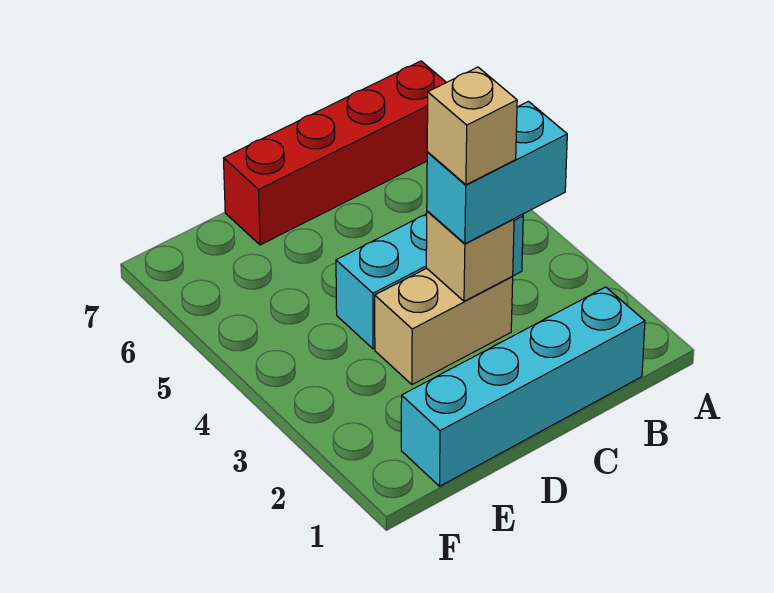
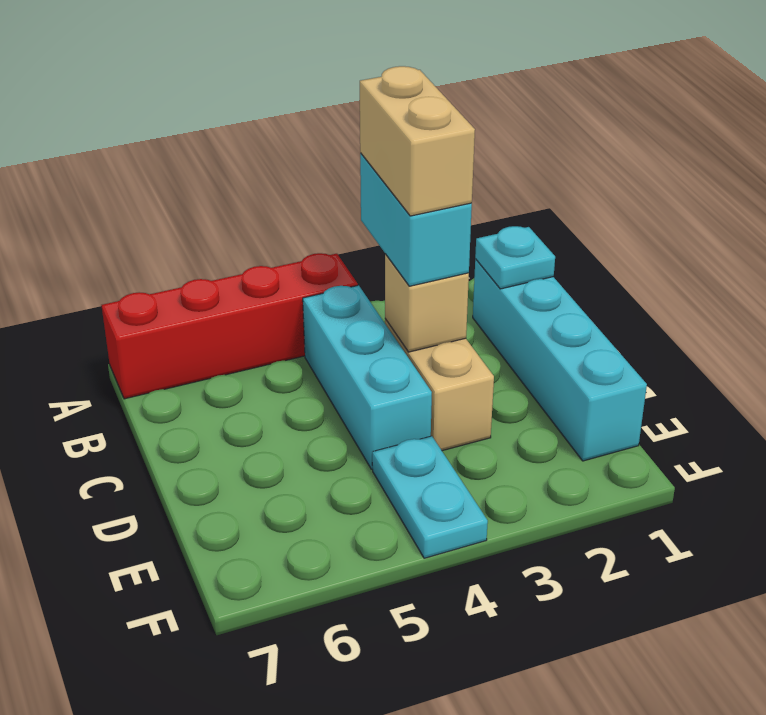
red brick A7:D7 level 1 -> red brick A4:A7 level 1
none -> cyan plate B1 level 2
tan brick C3 level 4 -> tan brick B3:C3 level 4
none -> cyan plate E4:F4 level 1

